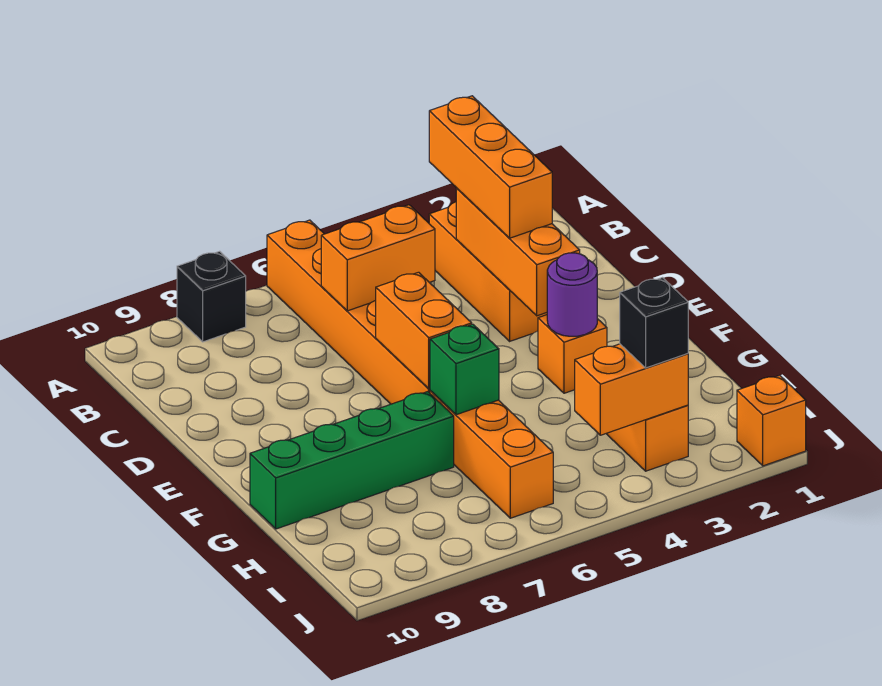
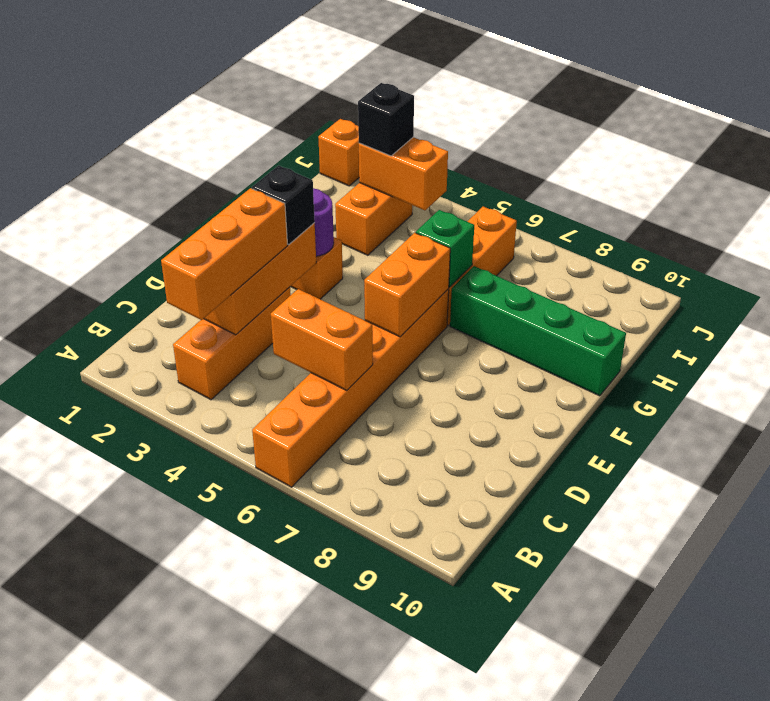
black brick A8 level 1 -> black brick E3 level 3

